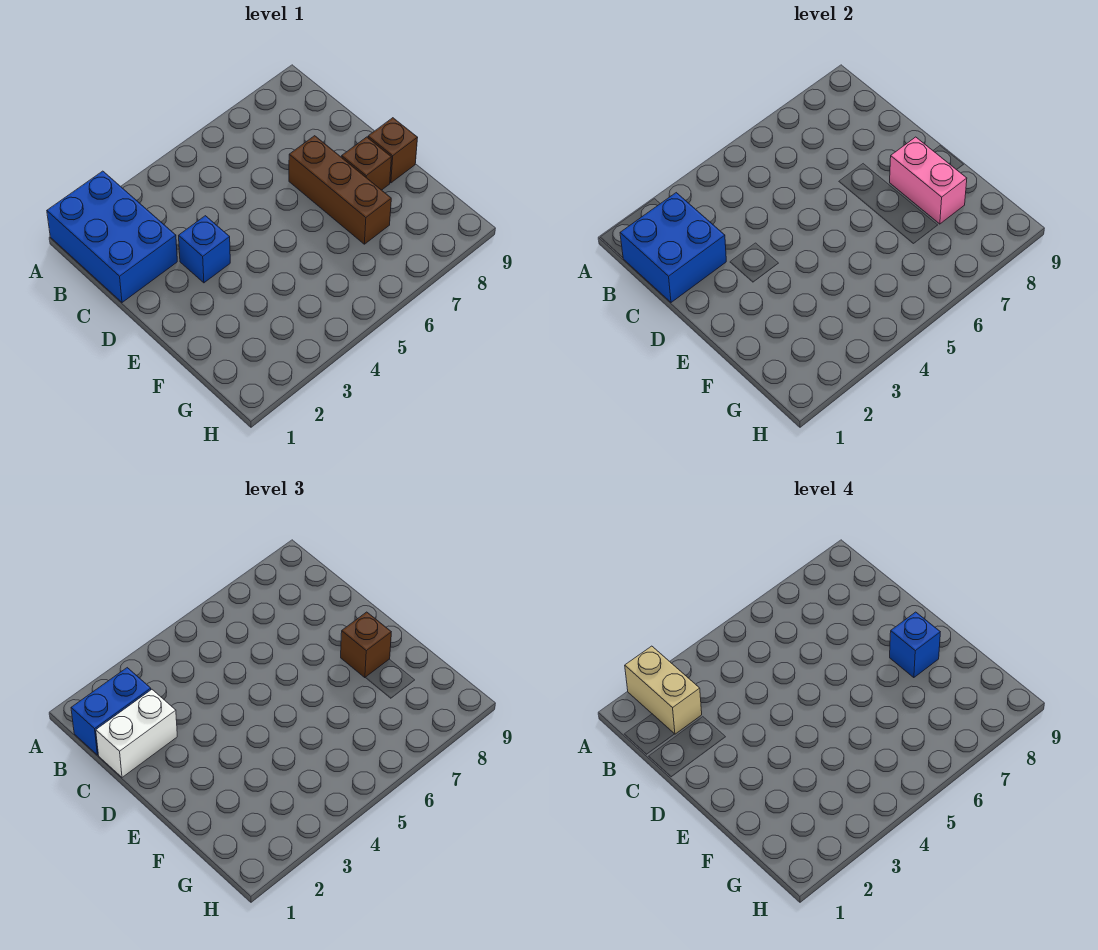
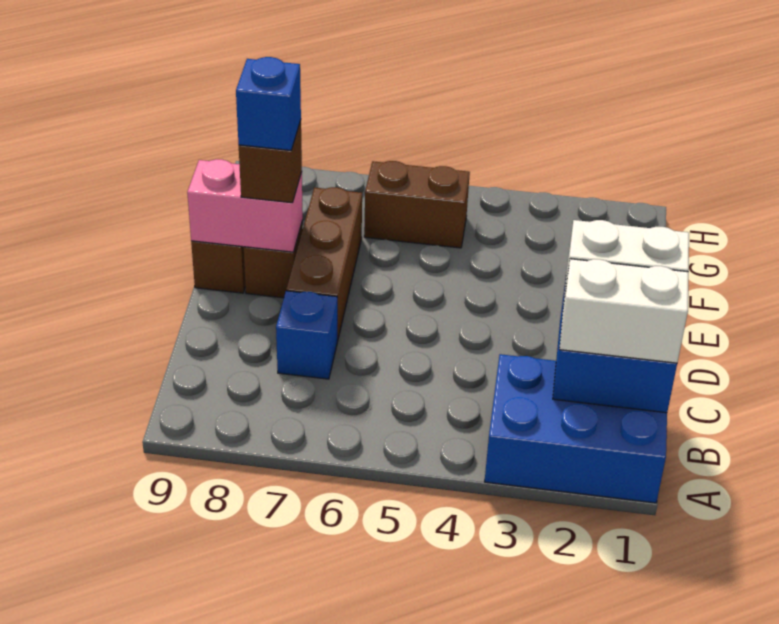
blue brick A1:C2 level 1 -> blue brick A1:B3 level 1
tan brick A2:B2 level 4 -> none
blue brick B1:B2 level 3 -> white brick B1:B2 level 3
blue brick D3 level 1 -> blue brick C7 level 1
pink brick E8:F8 level 2 -> pink brick E8:E9 level 2
none -> brown brick G5:G6 level 1

